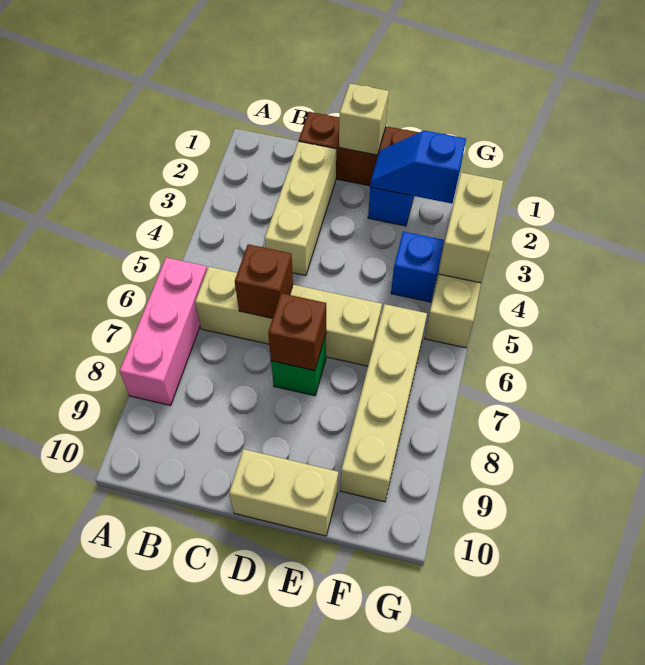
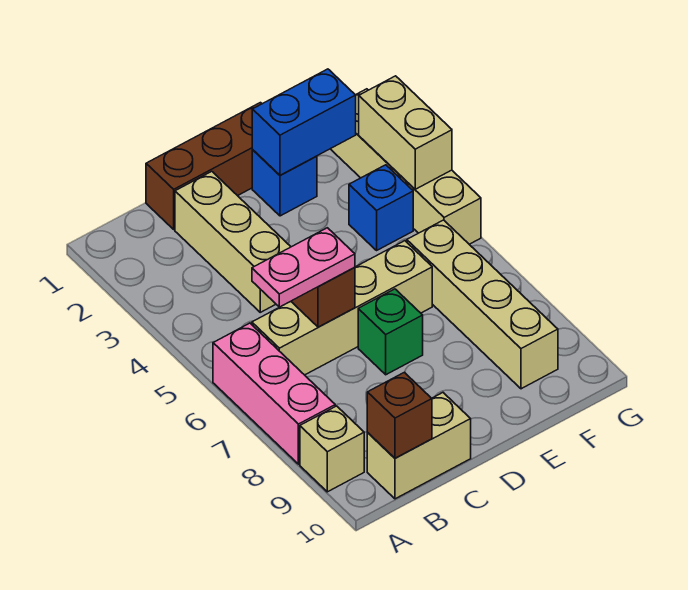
none -> pink plate B6:C6 level 3
tan brick D1 level 2 -> tan brick A9 level 1
brown brick D7 level 2 -> brown brick B10 level 2
tan brick D10:E10 level 1 -> tan brick B10:C10 level 1
blue slope E2:F2 level 2 top F -> blue brick E2:F2 level 2

